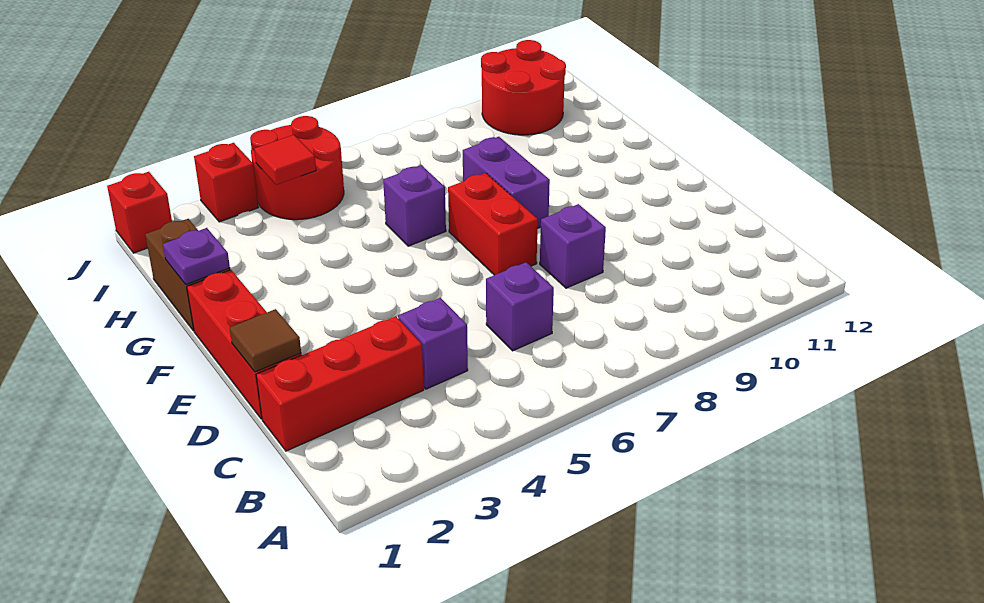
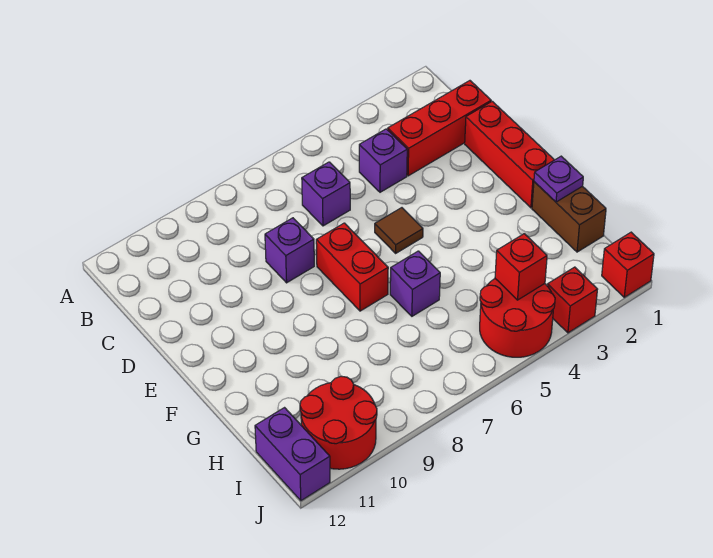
brown tile D1 level 2 -> brown tile E5 level 1
purple brick F8:G8 level 1 -> purple brick I12:J12 level 1
red tile I4 level 2 -> red brick I4 level 2

